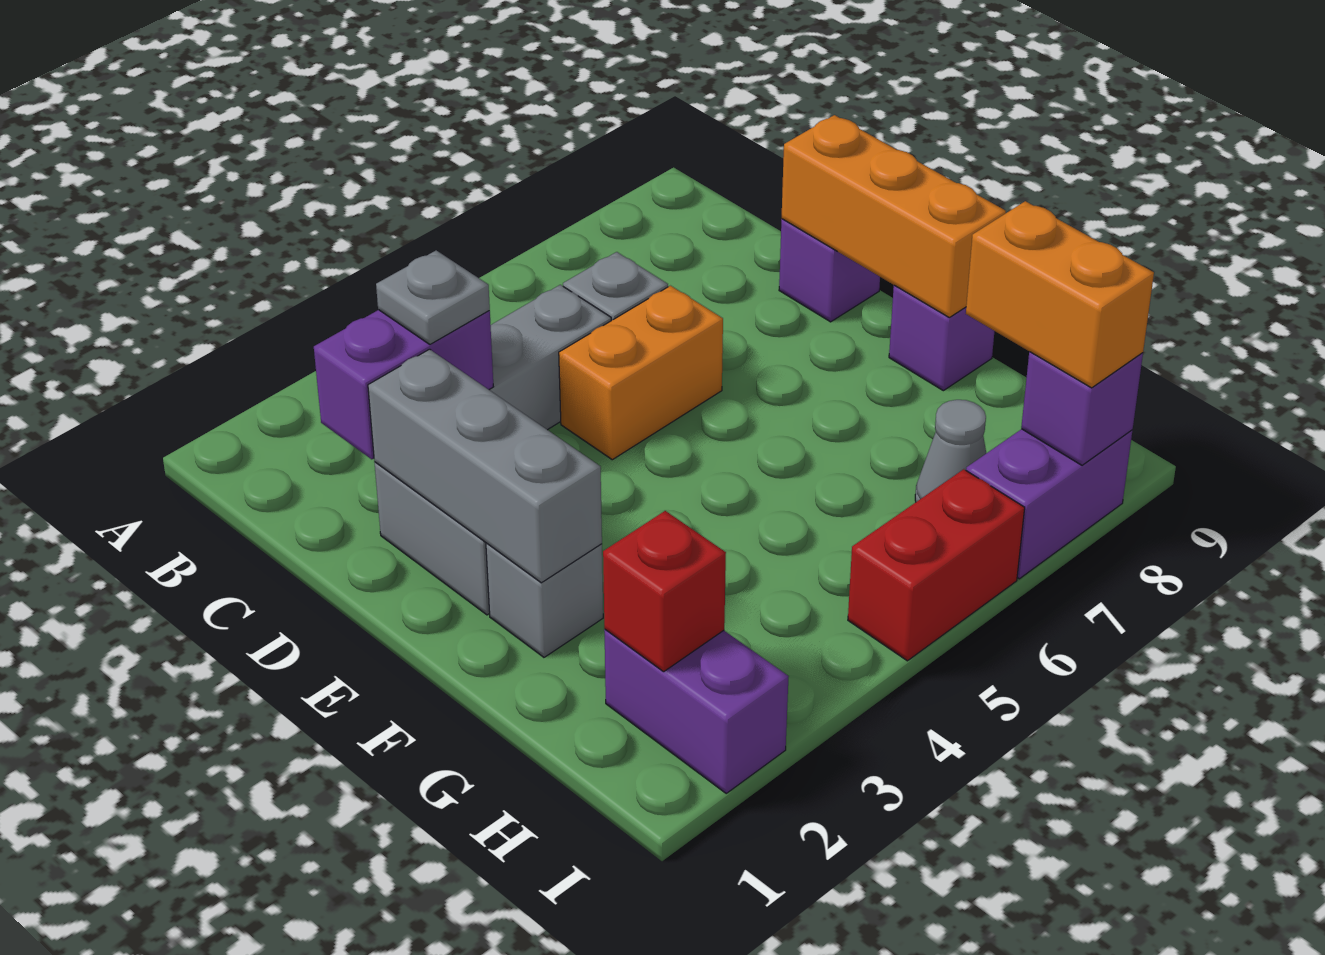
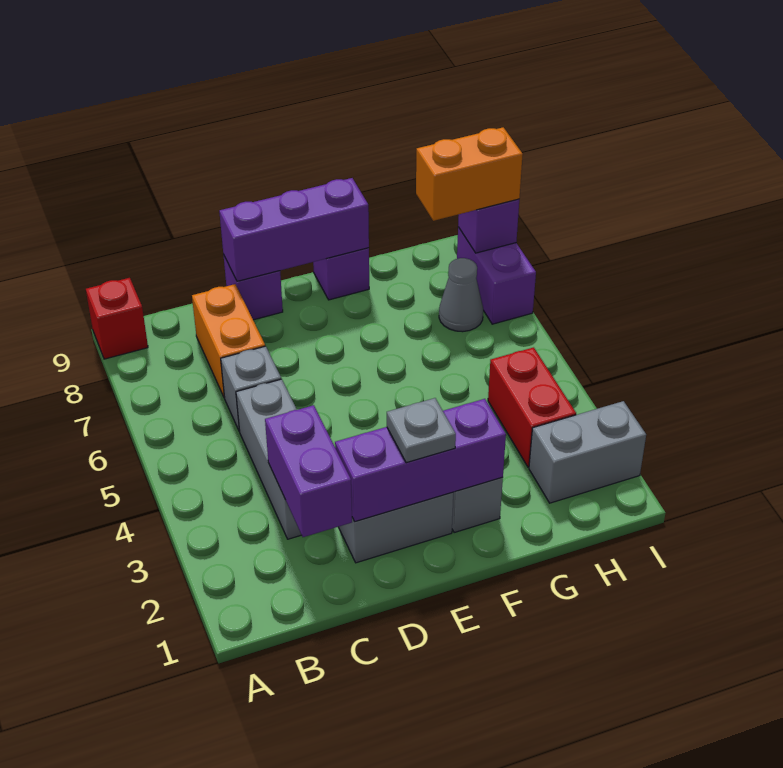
grey plate C3 level 3 -> grey plate E2 level 3
grey brick D2:F2 level 2 -> purple brick D2:F2 level 2
orange brick D5:D6 level 1 -> orange brick C7:C8 level 1
orange brick D9:F9 level 2 -> purple brick D9:F9 level 2
purple brick H2:I2 level 1 -> grey brick H2:I2 level 1
red brick H2 level 2 -> red brick A9 level 1
red brick I5:I6 level 1 -> red brick H3:H4 level 1

